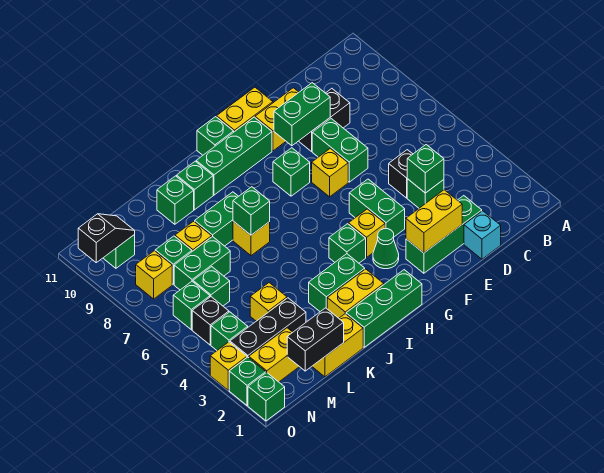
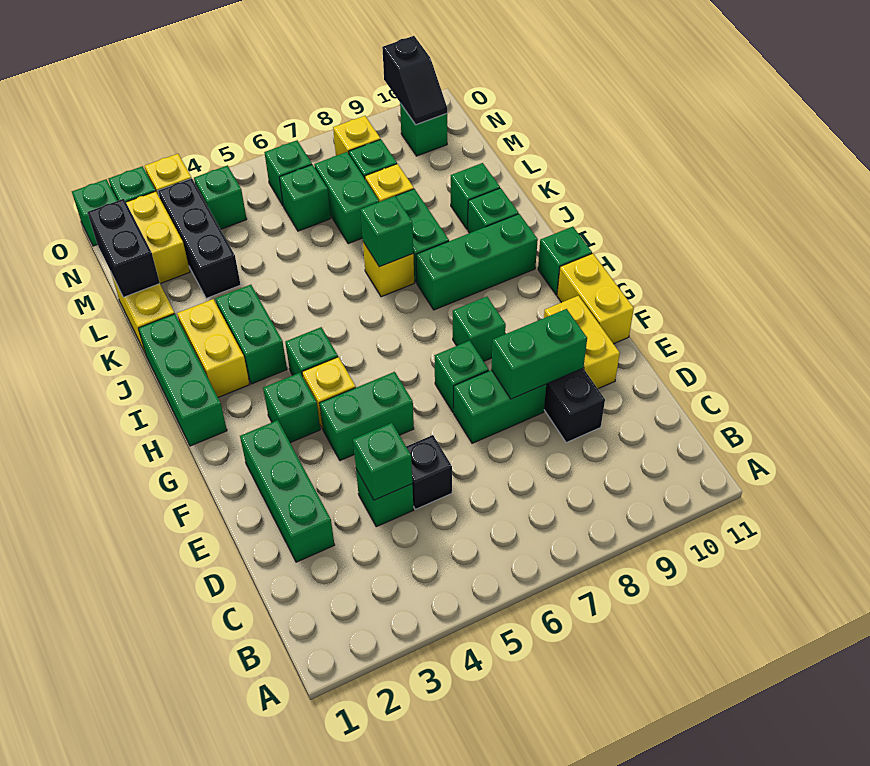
cyan brick D1 level 1 -> none
yellow brick E2:F2 level 2 -> none
green brick E9:F9 level 2 -> green brick E8:E9 level 2
yellow brick F7 level 1 -> green brick F7 level 1
green cone G3 level 1 -> green brick G3 level 1
green brick G10:I10 level 1 -> green brick I8:I10 level 1
yellow brick L4 level 1 -> none
black brick N5 level 1 -> none

